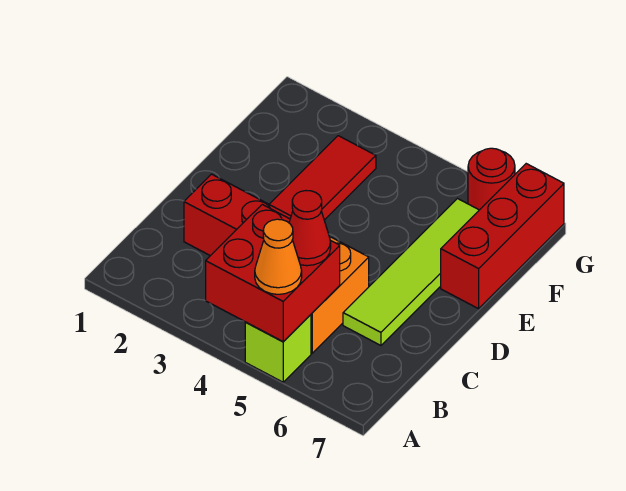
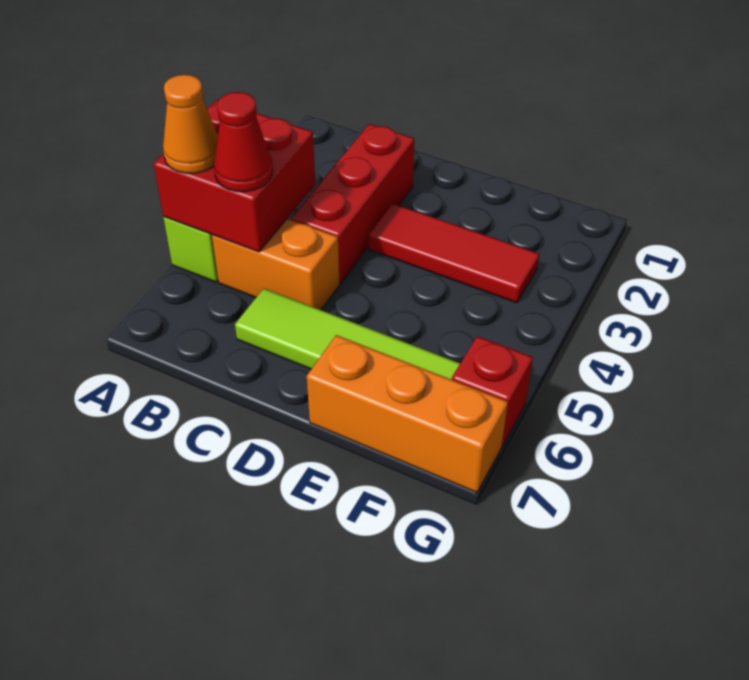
red brick E7:G7 level 1 -> orange brick E7:G7 level 1
red round brick G6 level 1 -> red brick G6 level 1

